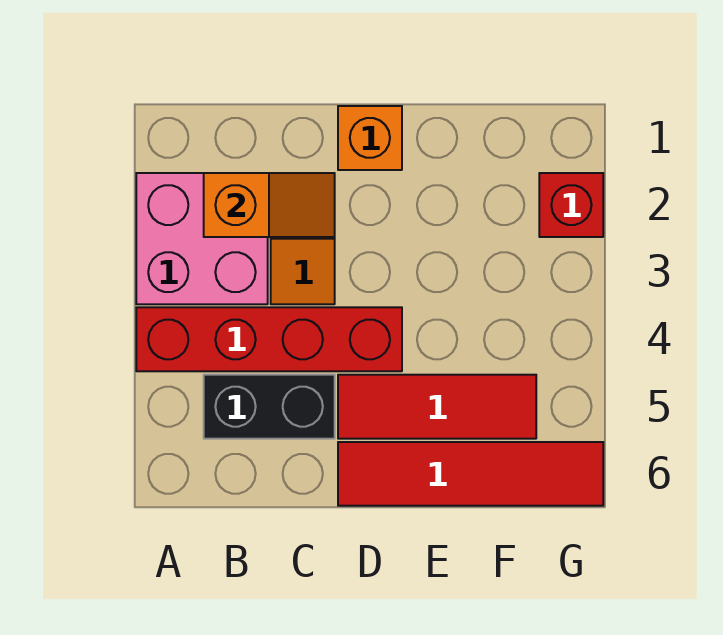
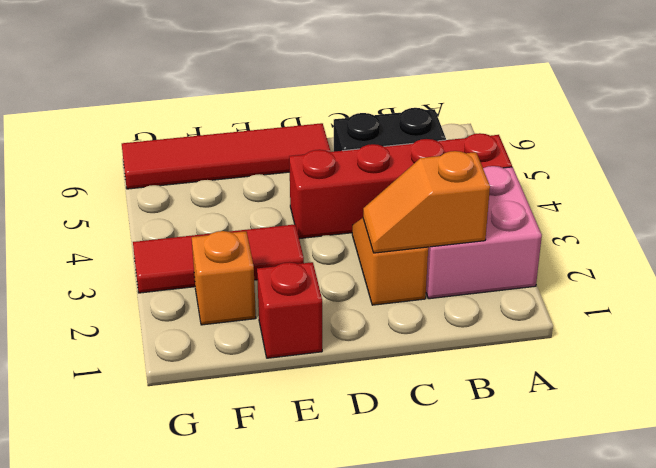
orange brick D1 level 1 -> orange brick F2 level 1
red tile D5:F5 level 1 -> red tile E3:G3 level 1
red brick G2 level 1 -> red brick E1 level 1

